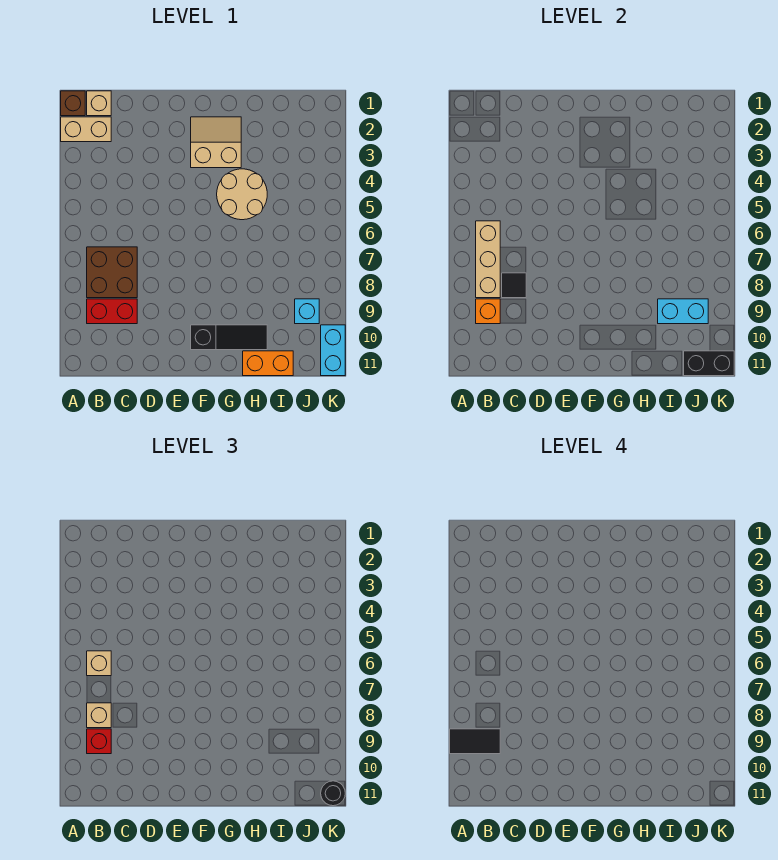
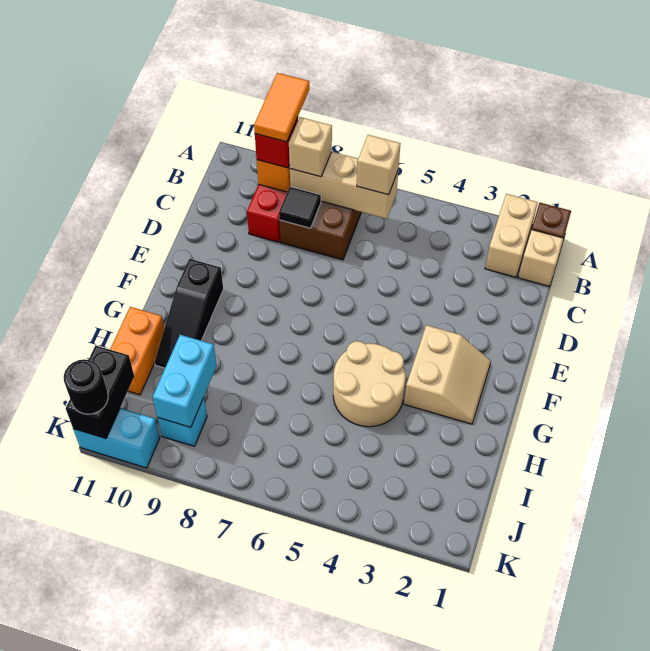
black tile A9:B9 level 4 -> orange tile A9:B9 level 4

